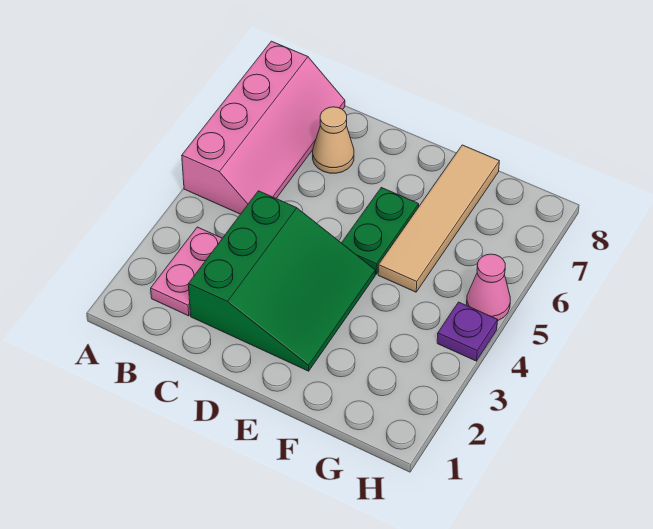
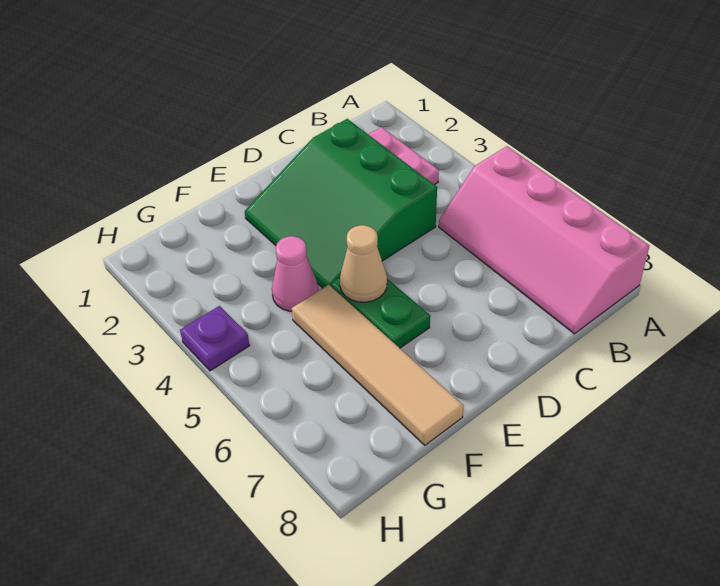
tan cone C7 level 1 -> tan cone E5 level 2
pink cone H5 level 1 -> pink cone F4 level 1

